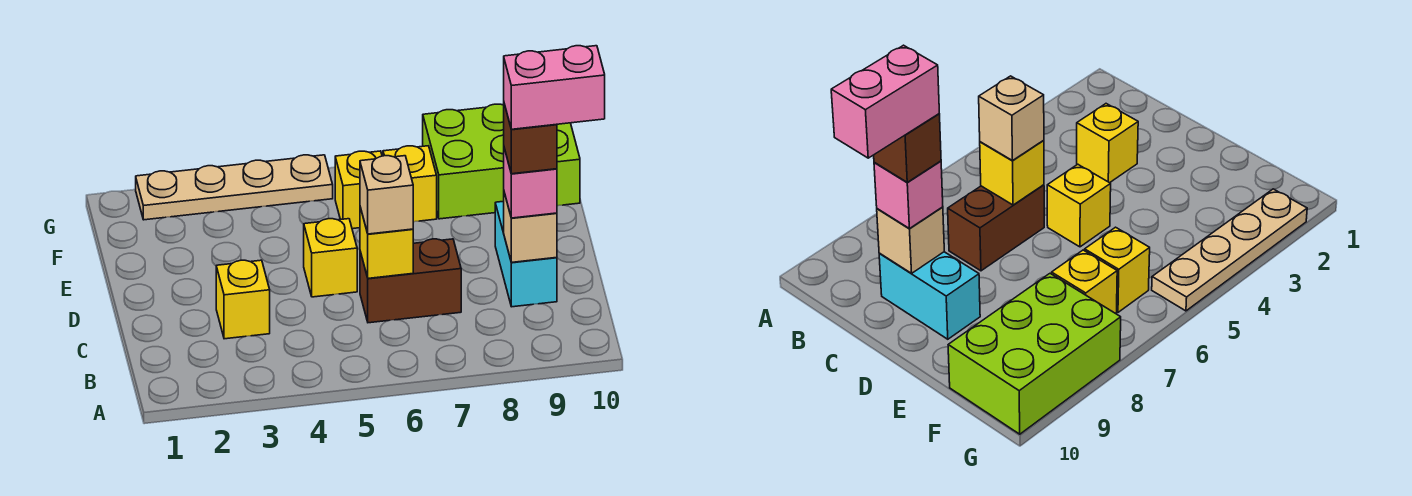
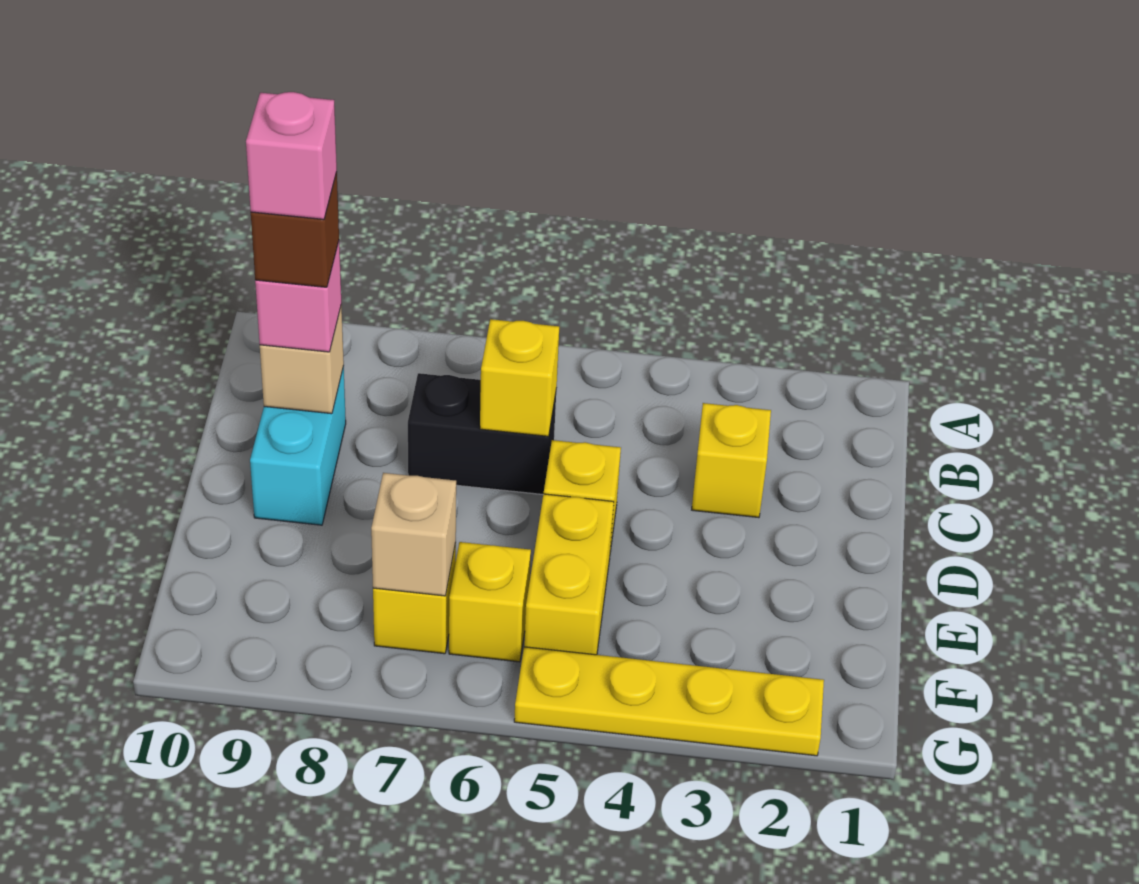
brown brick C6:C7 level 1 -> black brick C6:C7 level 1
tan brick C6 level 3 -> tan brick F7 level 2
pink brick C9:C10 level 5 -> pink brick C9 level 5
none -> yellow brick E5:F5 level 1
lime brick F8:G10 level 1 -> none
tan plate G2:G5 level 1 -> yellow plate G2:G5 level 1

